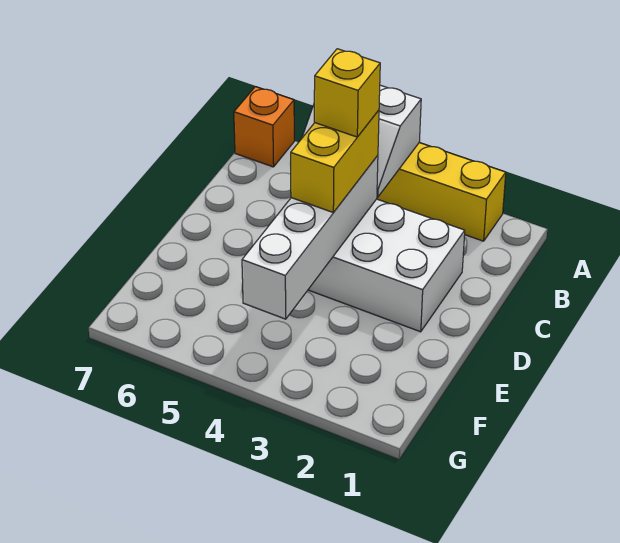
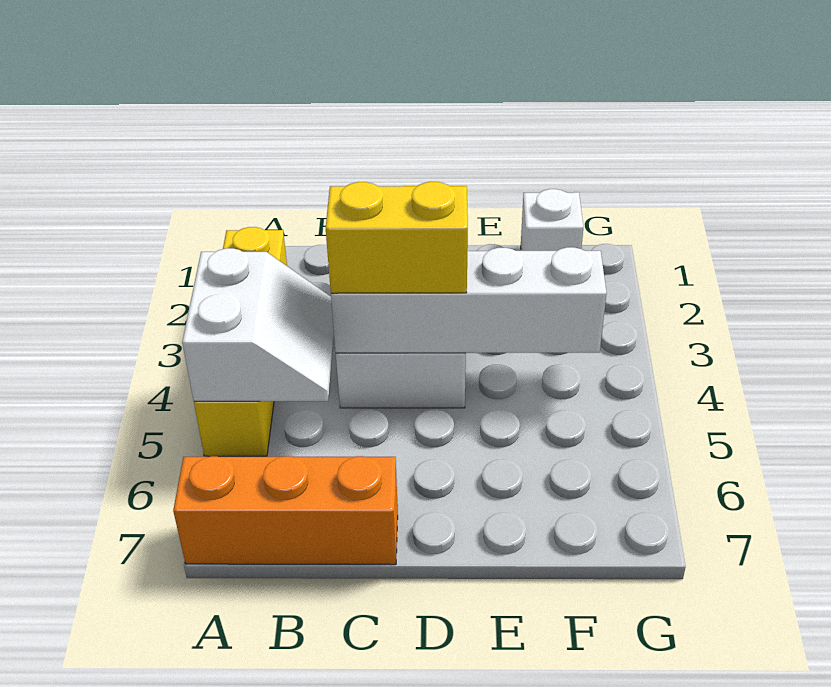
orange brick A7 level 1 -> orange brick A7:C7 level 1
yellow brick C4 level 4 -> none
none -> white brick F1 level 1

